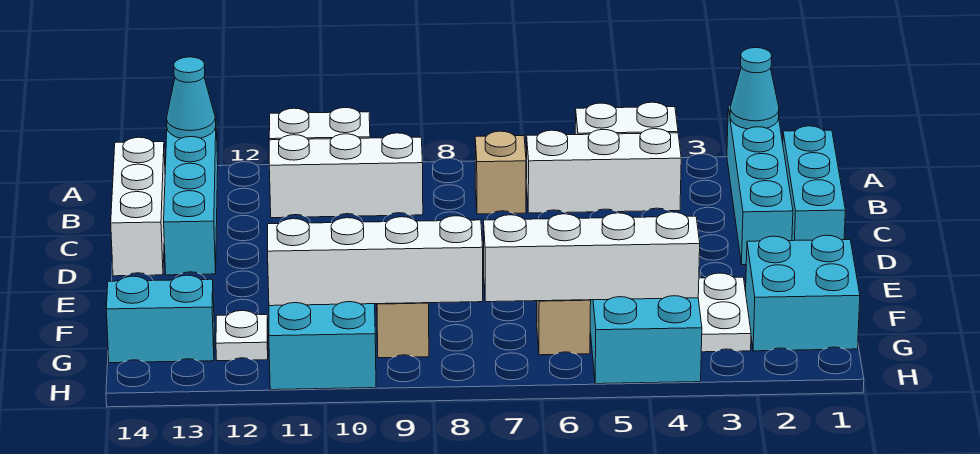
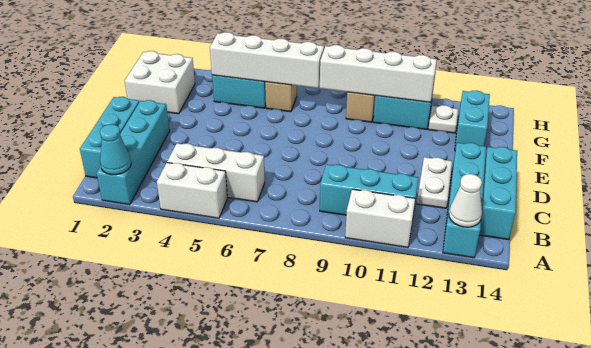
cyan cone A13 level 2 -> white cone A13 level 2
tan brick B7 level 1 -> none
white brick B9:B11 level 1 -> cyan brick B9:B11 level 1
white brick B14:D14 level 1 -> cyan brick B14:D14 level 1
cyan brick F1:G2 level 1 -> white brick F1:G2 level 1
white plate F3:G3 level 1 -> white plate C12:D12 level 1
cyan brick G13:G14 level 1 -> cyan brick F13:G13 level 1

